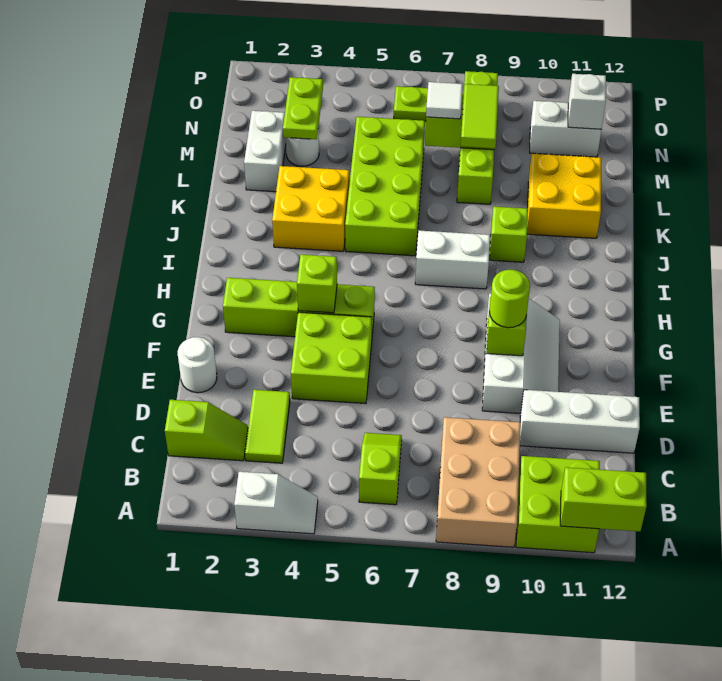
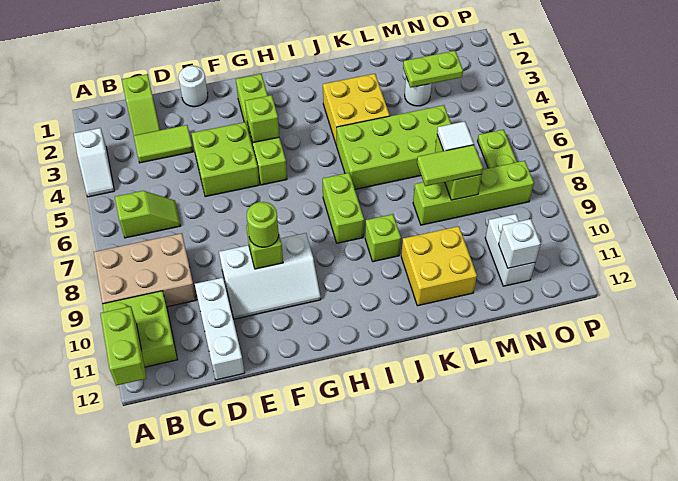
white brick I7:I8 level 1 -> lime brick I7:I8 level 1
white brick L2:M2 level 1 -> none

